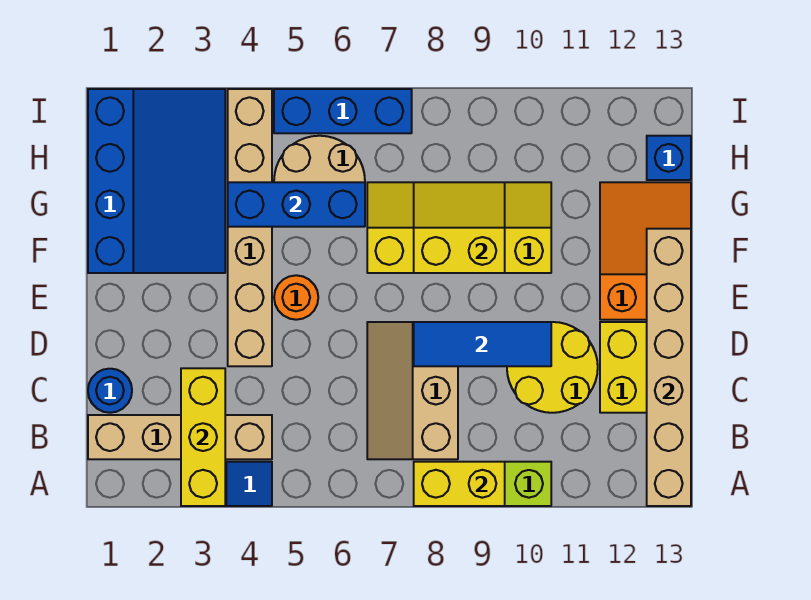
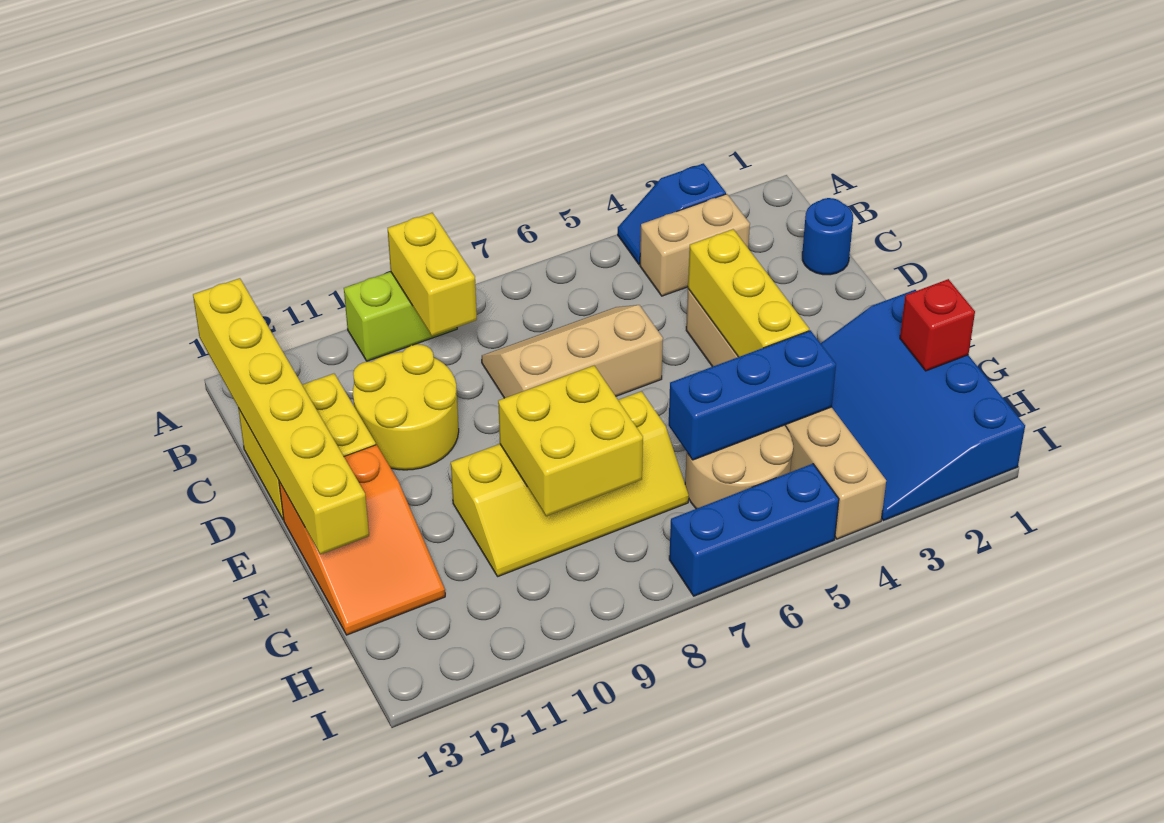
yellow brick A3:C3 level 2 -> yellow brick D4:F4 level 2
yellow brick A8:A9 level 2 -> yellow brick A9:B9 level 2
tan brick A13:F13 level 2 -> yellow brick A13:F13 level 2
tan brick B1:B4 level 1 -> tan brick B3:B4 level 1
tan slope B7:D8 level 1 top 8 -> tan slope C6:D8 level 1 top D
blue tile D8:D10 level 2 -> none
orange round brick E5 level 1 -> none
yellow slope F8:G9 level 2 top F -> yellow brick F8:G9 level 2
none -> red brick G1 level 2
blue brick H13 level 1 -> none

